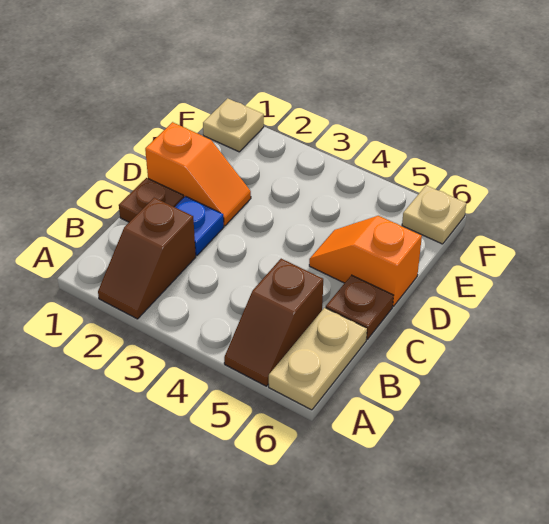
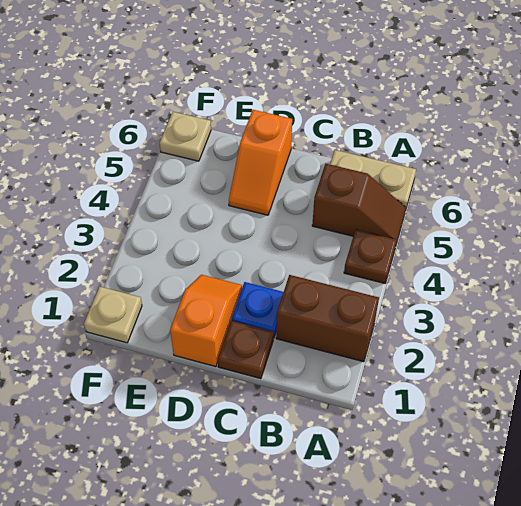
brown slope A2:B2 level 1 top B -> brown brick A2:B2 level 1
brown plate C6 level 1 -> brown plate A4 level 1

